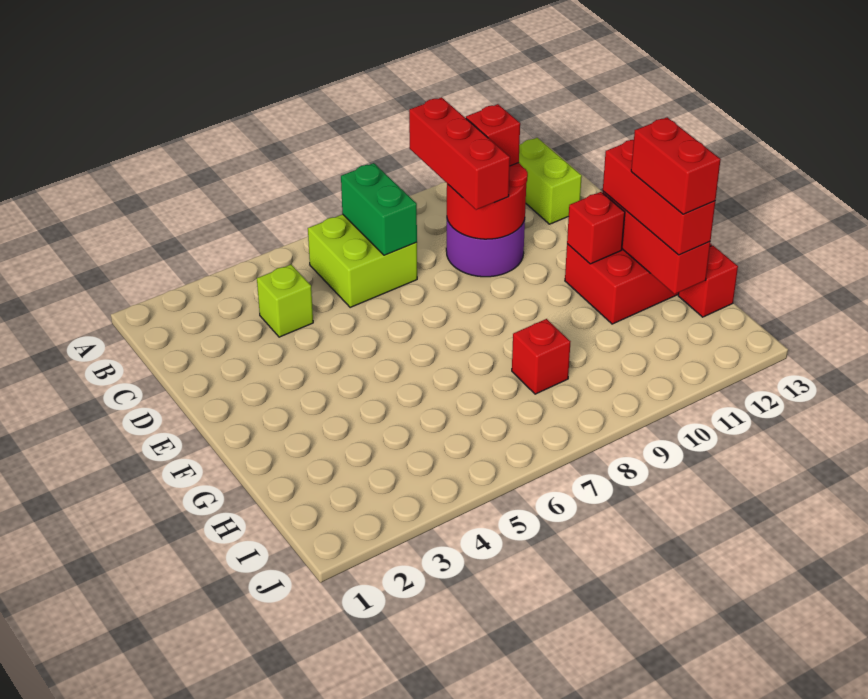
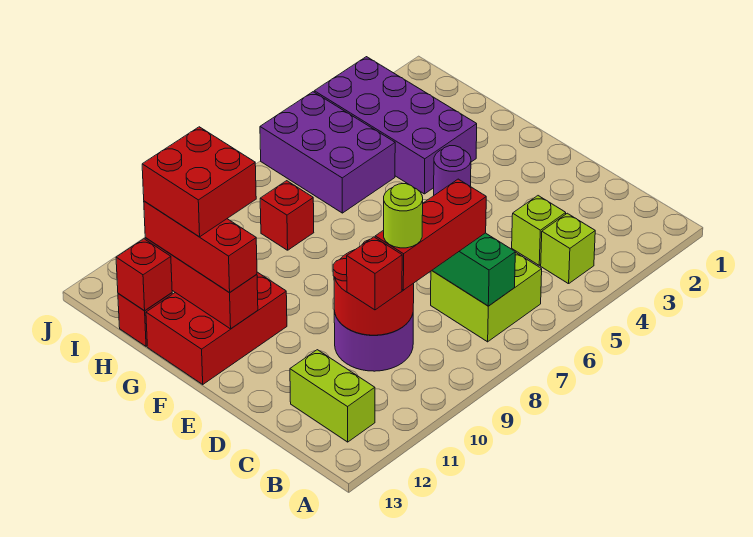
none -> lime brick B4 level 1
red brick B9:D9 level 3 -> red brick C7:C9 level 3
none -> lime round brick C9 level 4
none -> purple round brick F4 level 1
red brick F11 level 2 -> red brick H13 level 2
none -> purple brick G3:J4 level 1
red brick G12:H12 level 4 -> red brick G11:H12 level 4
none -> purple brick H5:J6 level 1

